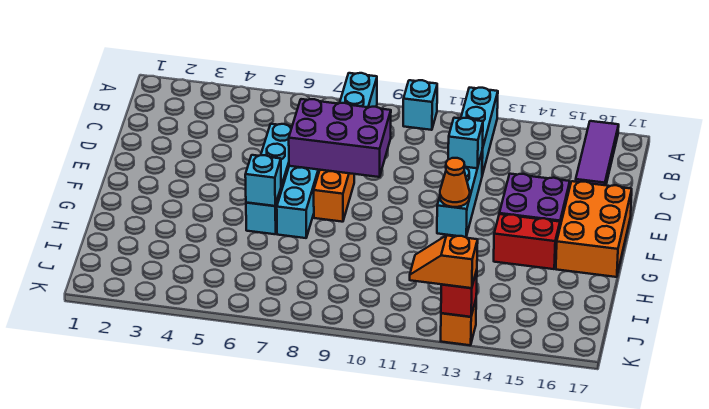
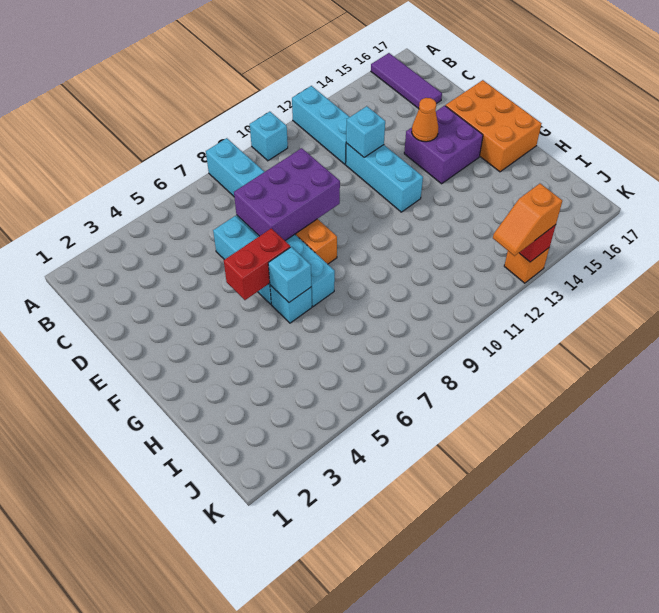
orange cone F12 level 2 -> orange cone E14 level 2
red brick G14:G15 level 1 -> red brick F5:F6 level 2

